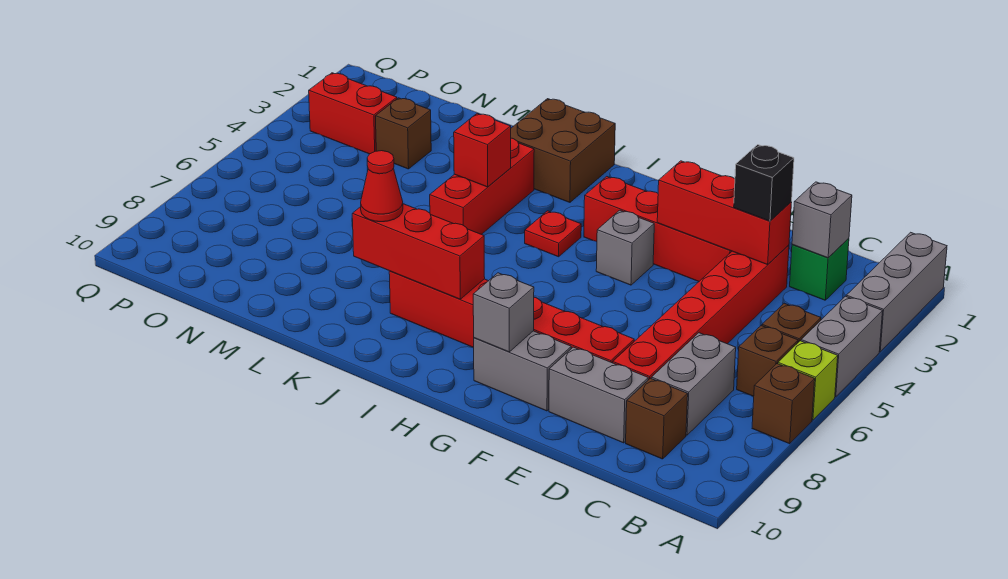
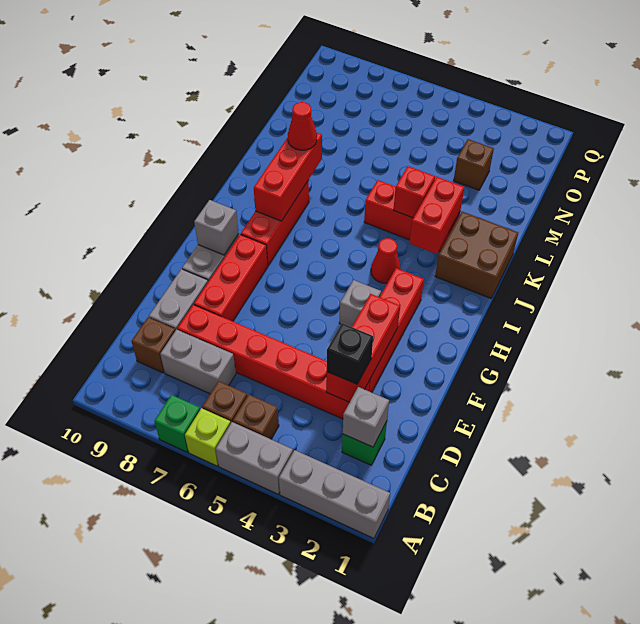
brown brick A7 level 1 -> green brick A7 level 1
red plate I4 level 1 -> red cone I4 level 1
red brick O3:P3 level 1 -> red brick J3:K3 level 2

